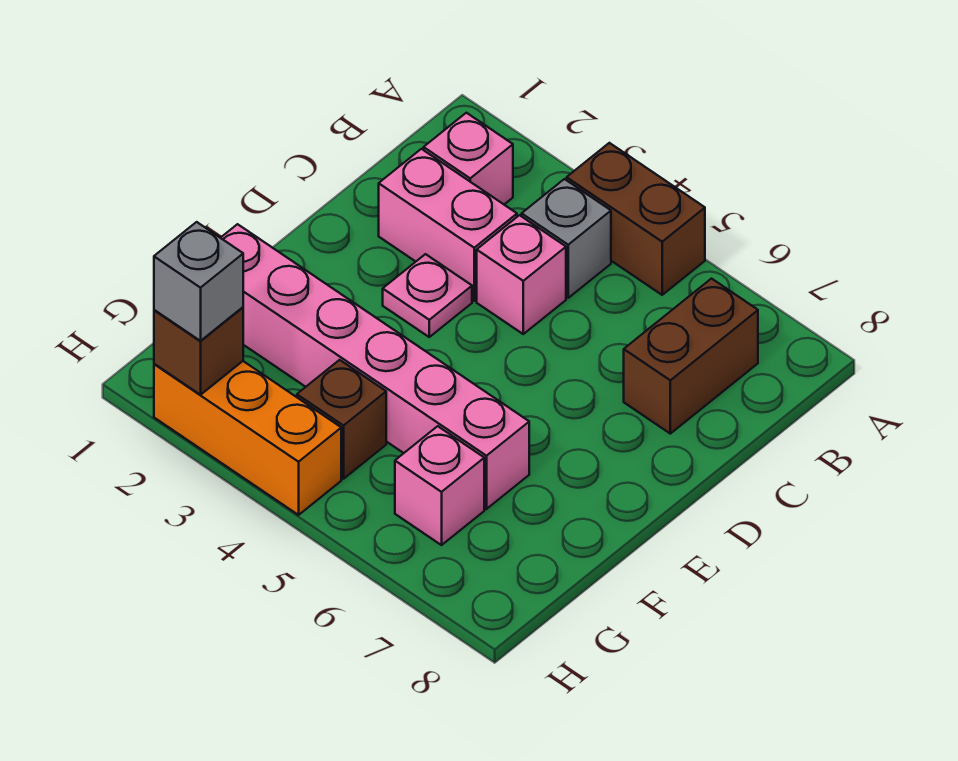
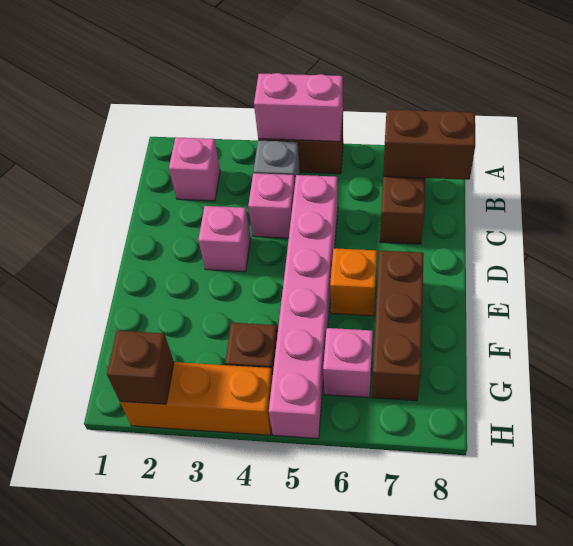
none -> brown brick B7:B8 level 2
pink brick C2:C3 level 1 -> pink brick A4:A5 level 2
pink plate D3 level 1 -> pink brick D3 level 1
none -> orange brick E6 level 1
none -> brown brick E7:G7 level 1
pink brick F1:F6 level 1 -> pink brick C5:H5 level 1
grey brick H2 level 3 -> none

